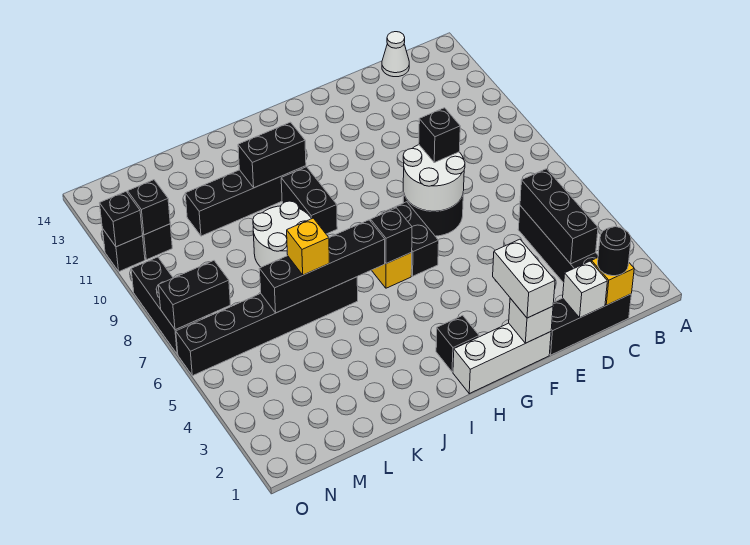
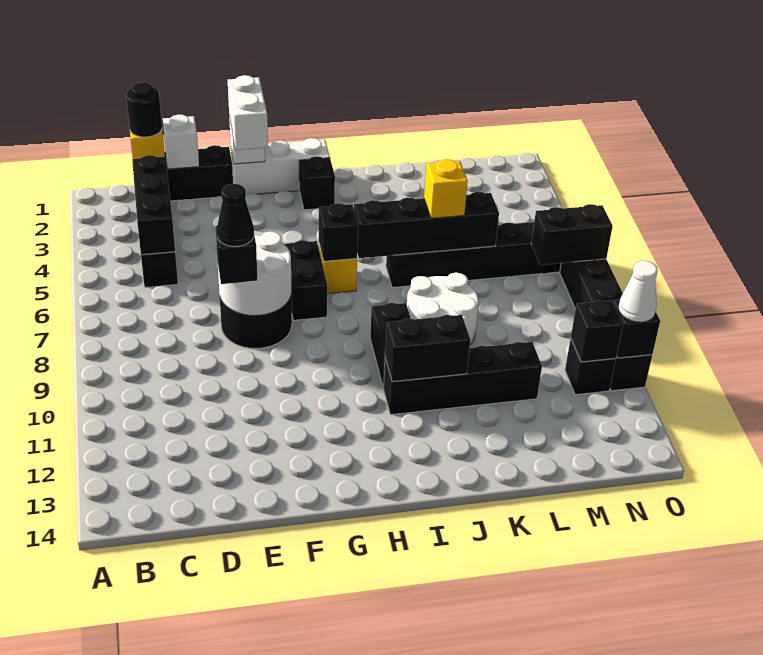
white cone C14 level 1 -> white cone O11 level 3
none -> black cone E8 level 4

